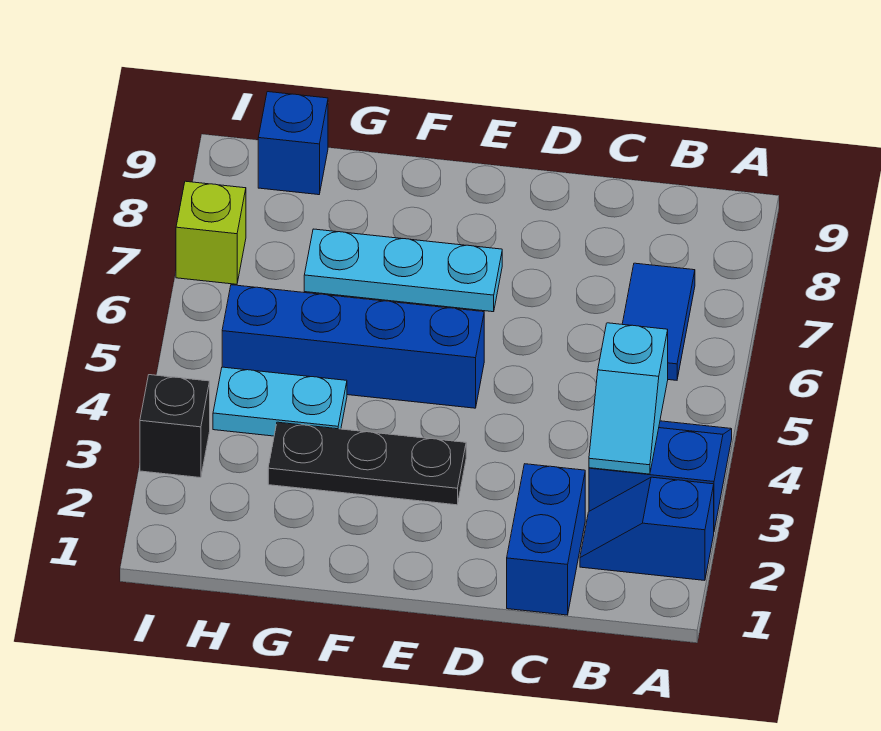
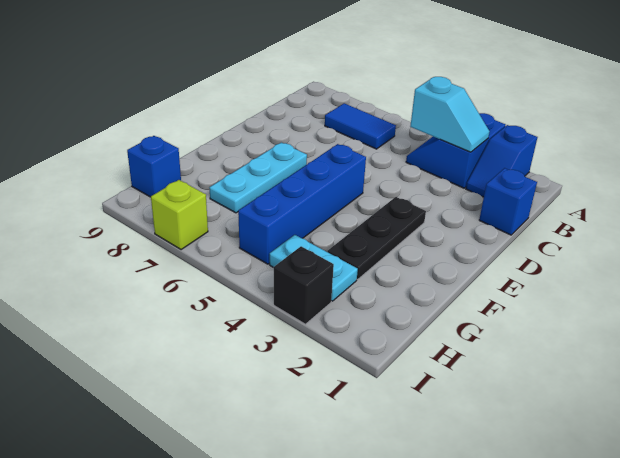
blue brick C1:C2 level 1 -> blue brick C1 level 1
cyan plate G4:H4 level 1 -> cyan plate H3:H4 level 1

